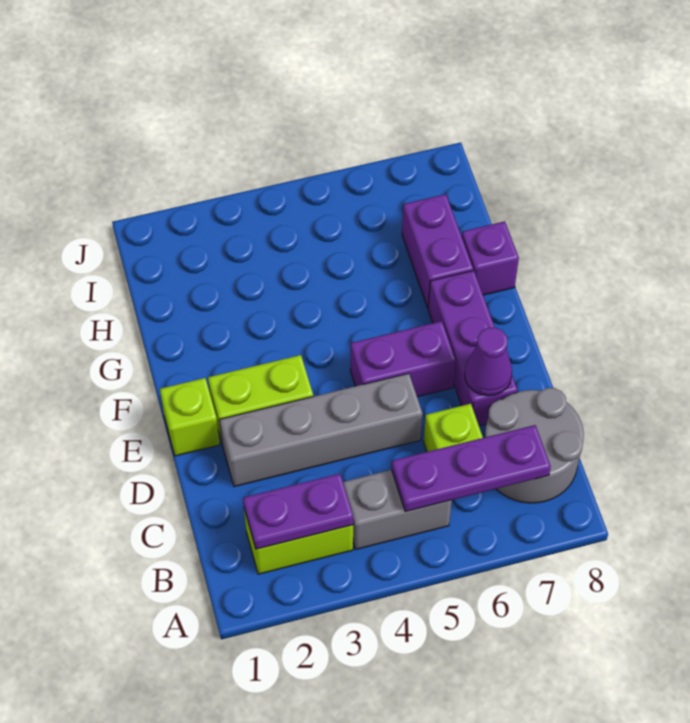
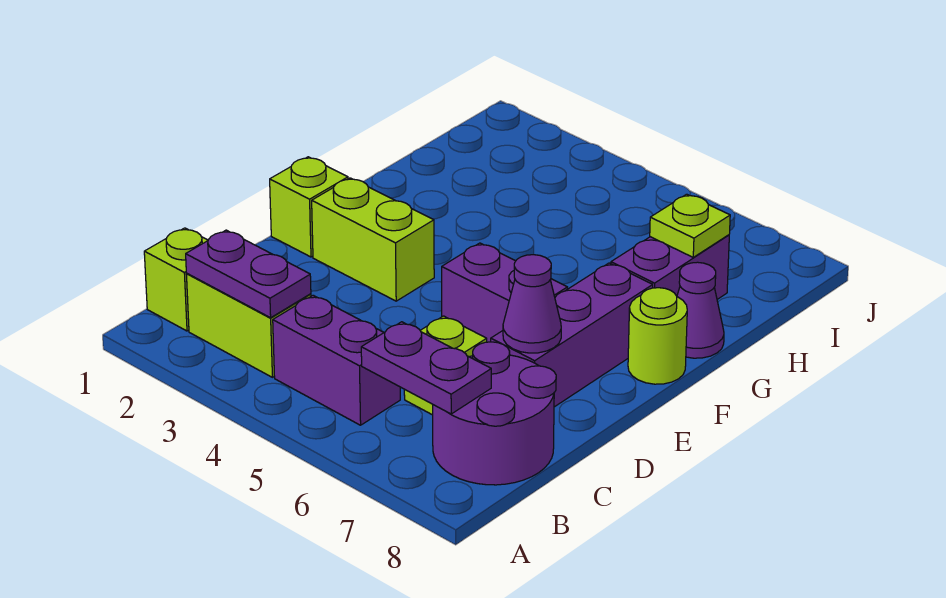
none -> lime brick B1 level 1
grey brick B4:B5 level 1 -> purple brick B4:B5 level 1
purple plate B5:B7 level 2 -> purple plate B6:B7 level 2
grey round brick B7:C8 level 1 -> purple round brick B7:C8 level 1
grey brick D2:D5 level 1 -> none
none -> lime round brick F8 level 1
purple brick G8 level 1 -> purple cone G8 level 1
none -> lime plate H7 level 2

